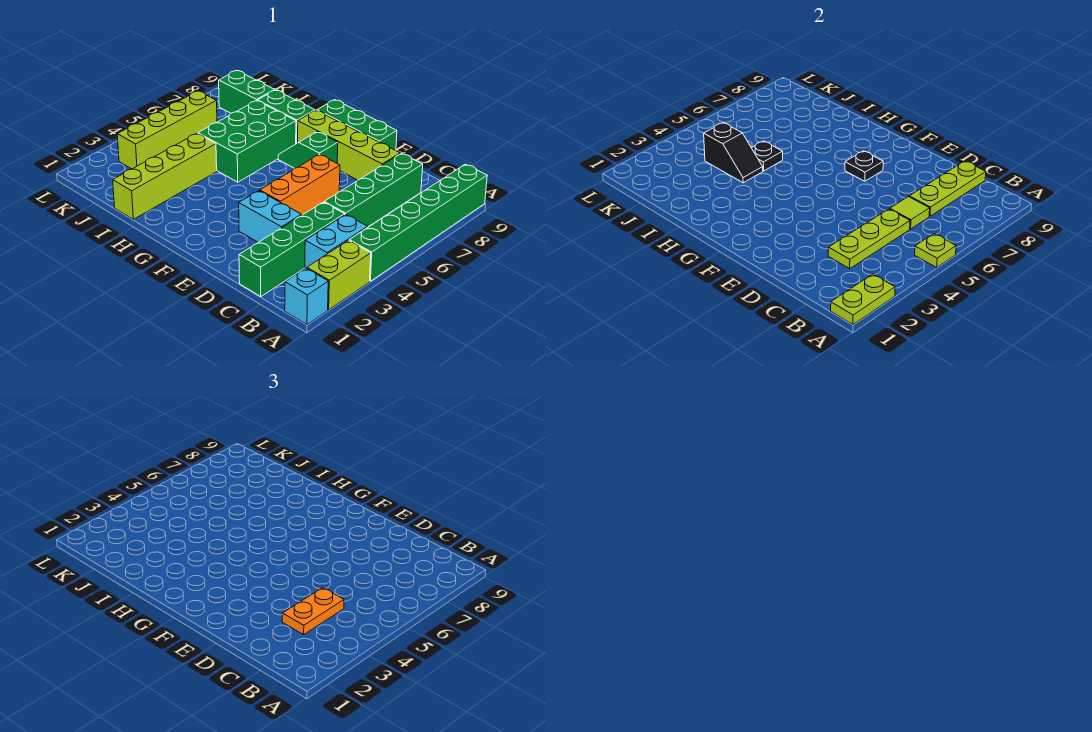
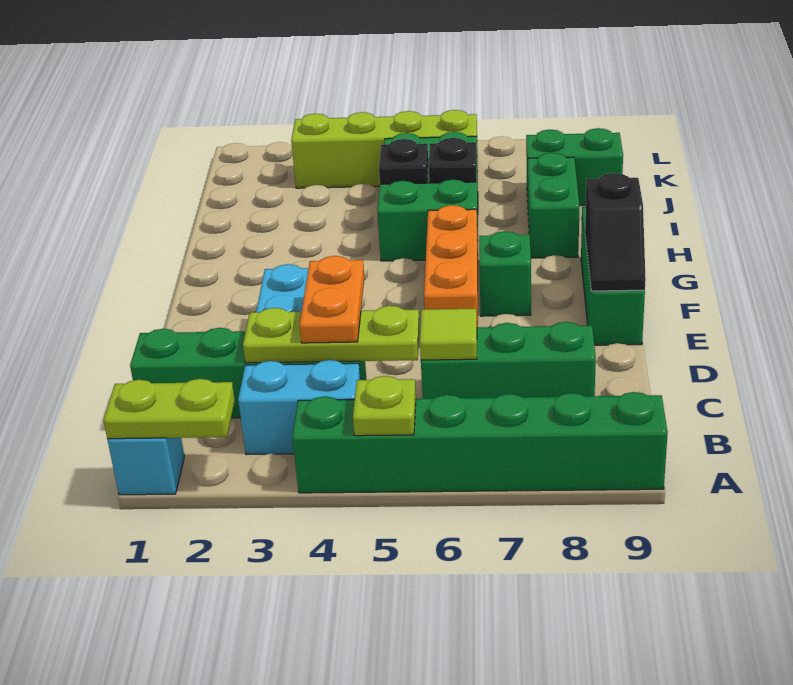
lime brick A2:A3 level 1 -> none
orange plate C3:C4 level 3 -> orange plate C4:D4 level 3
green brick C5:C8 level 1 -> green brick C6:C8 level 1
lime plate C7:C9 level 2 -> none
lime brick D8:G8 level 1 -> none
orange brick E4:E6 level 1 -> orange brick E6:G6 level 1
black plate F7 level 2 -> black plate I6 level 2
green brick H5:I7 level 1 -> green brick H5:J6 level 1
lime brick I1:I4 level 1 -> none
black slope I4:J4 level 2 top J -> black slope E9:F9 level 2 top F
green brick J8:K8 level 1 -> green brick J8:J9 level 1

